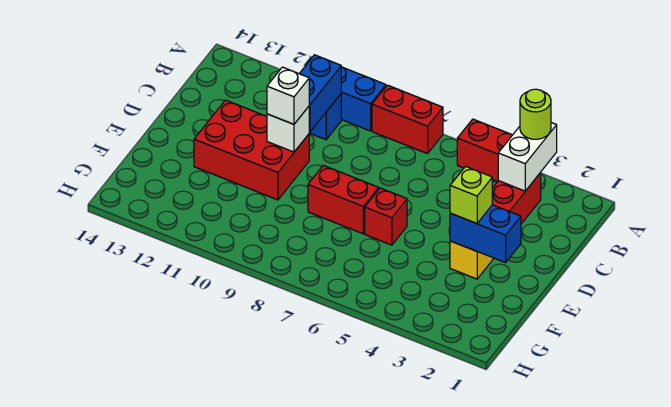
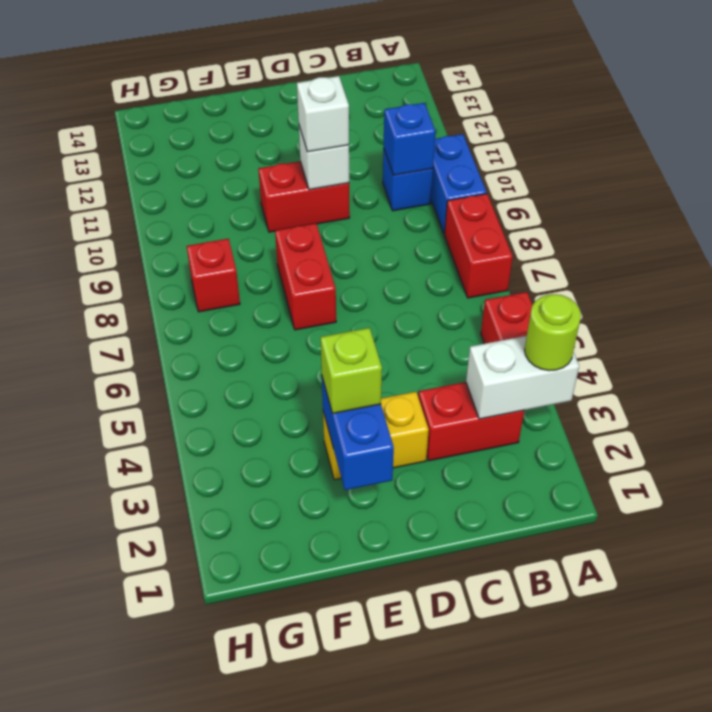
blue brick B10:C10 level 2 -> blue brick B10 level 2
red brick D10:E12 level 1 -> red brick D10:E10 level 1
red brick E6 level 1 -> red brick G8 level 1

